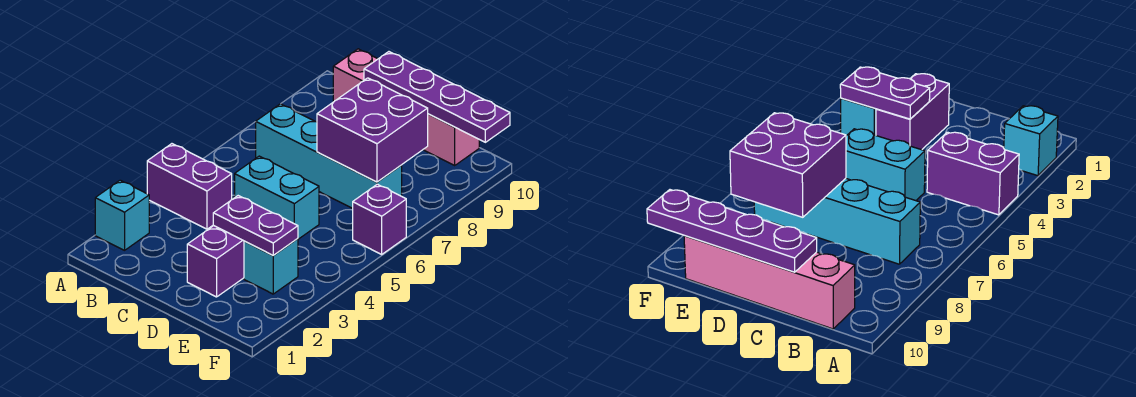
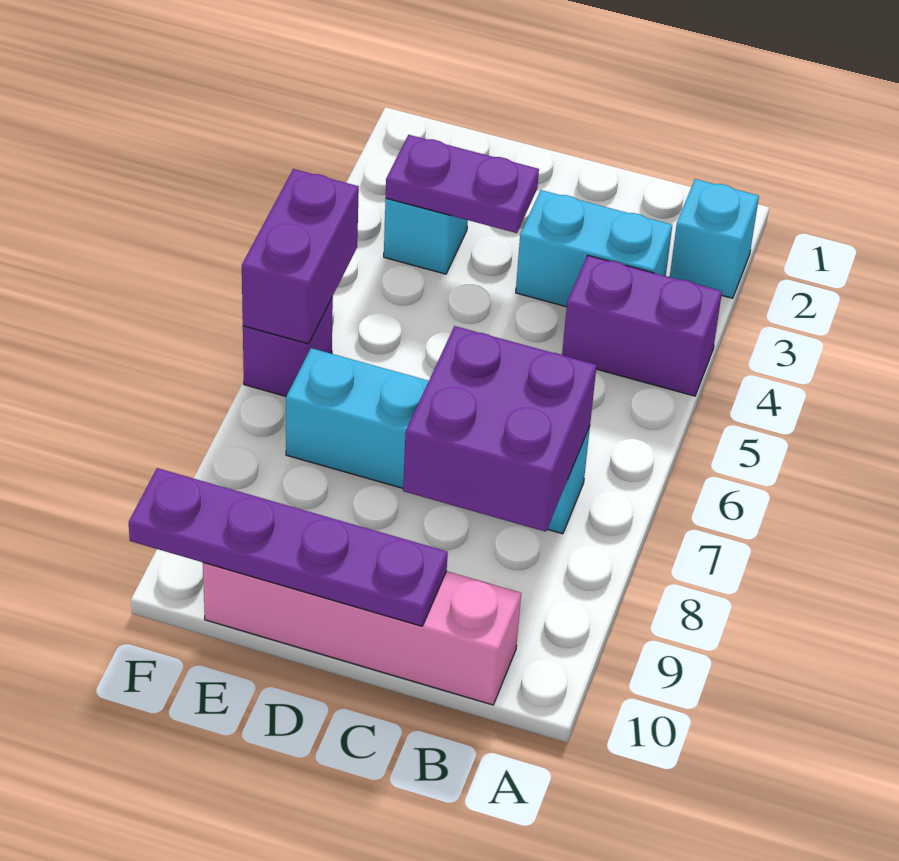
cyan brick C5:D5 level 1 -> cyan brick B3:C3 level 1
purple brick D2:D3 level 1 -> purple brick F5:F6 level 2
purple brick D7:E8 level 2 -> purple brick B7:C8 level 2

